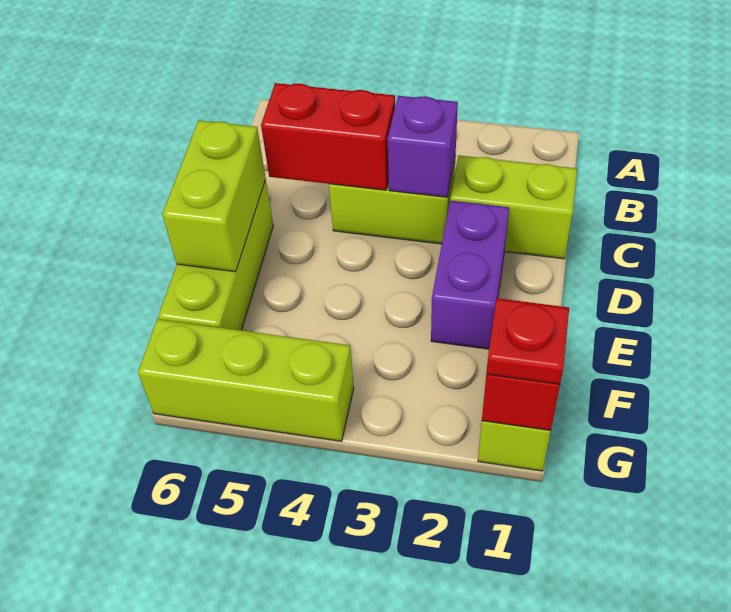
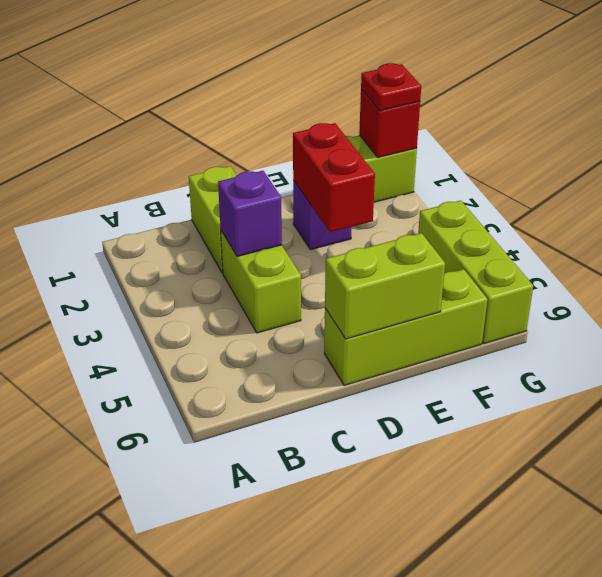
red brick C4:C5 level 2 -> red brick E2:E3 level 2
purple brick D2:E2 level 1 -> purple brick E2 level 1

